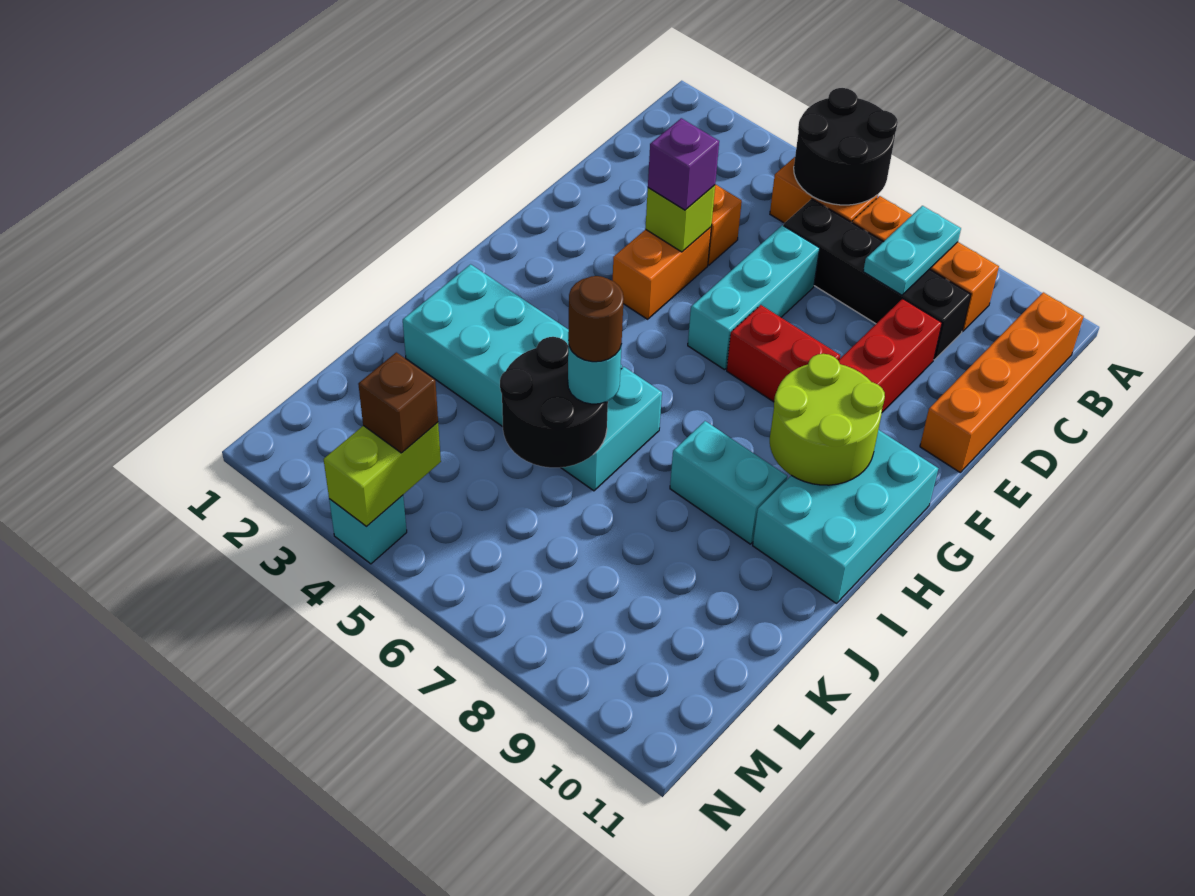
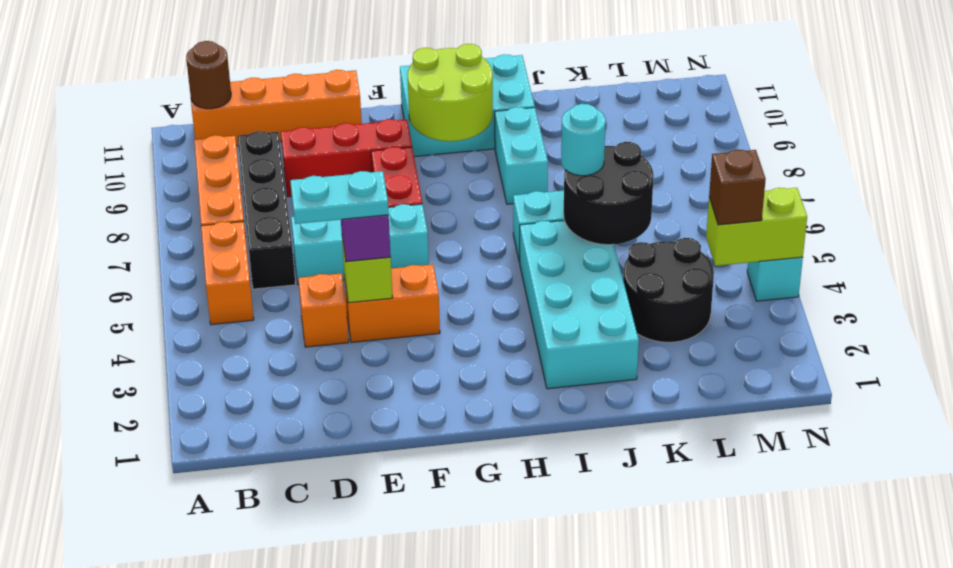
black round brick A5:B6 level 2 -> black round brick K3:L4 level 1
cyan plate B8:C8 level 2 -> cyan plate D4:E4 level 4
brown round brick J6 level 4 -> brown round brick B11 level 2

